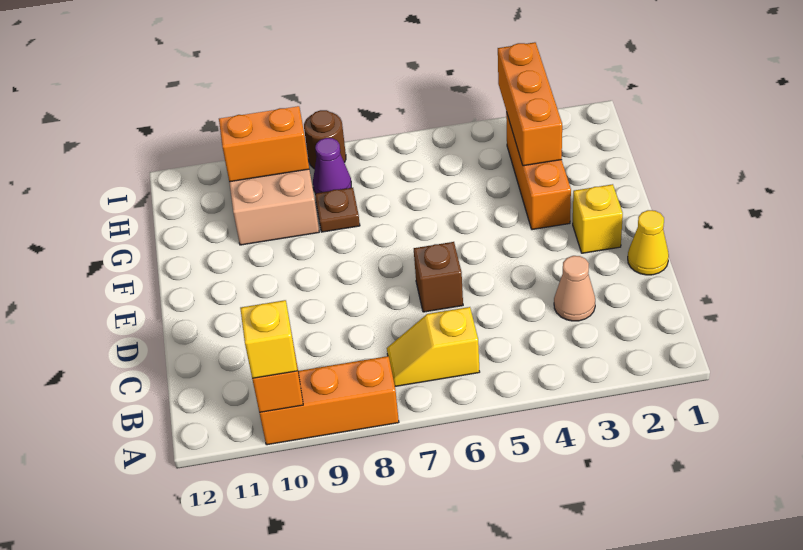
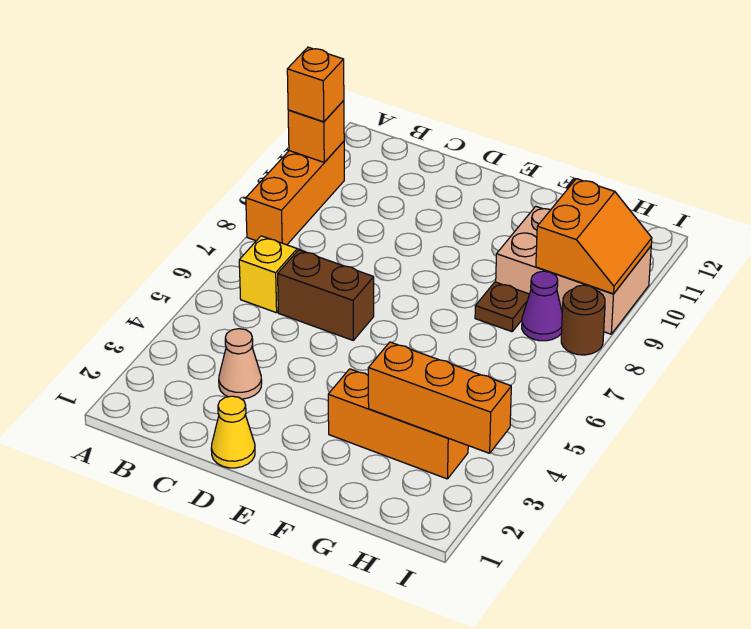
yellow brick A10 level 3 -> orange brick A10 level 3
brown brick D6 level 1 -> brown brick C6:D6 level 1
yellow brick E2 level 1 -> none

